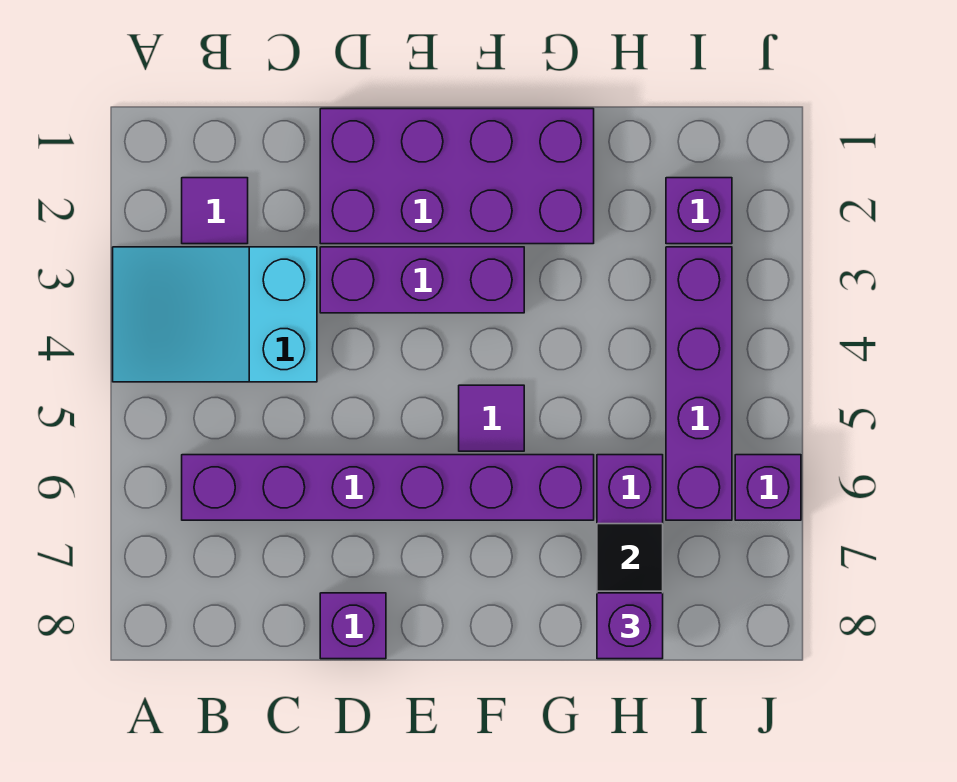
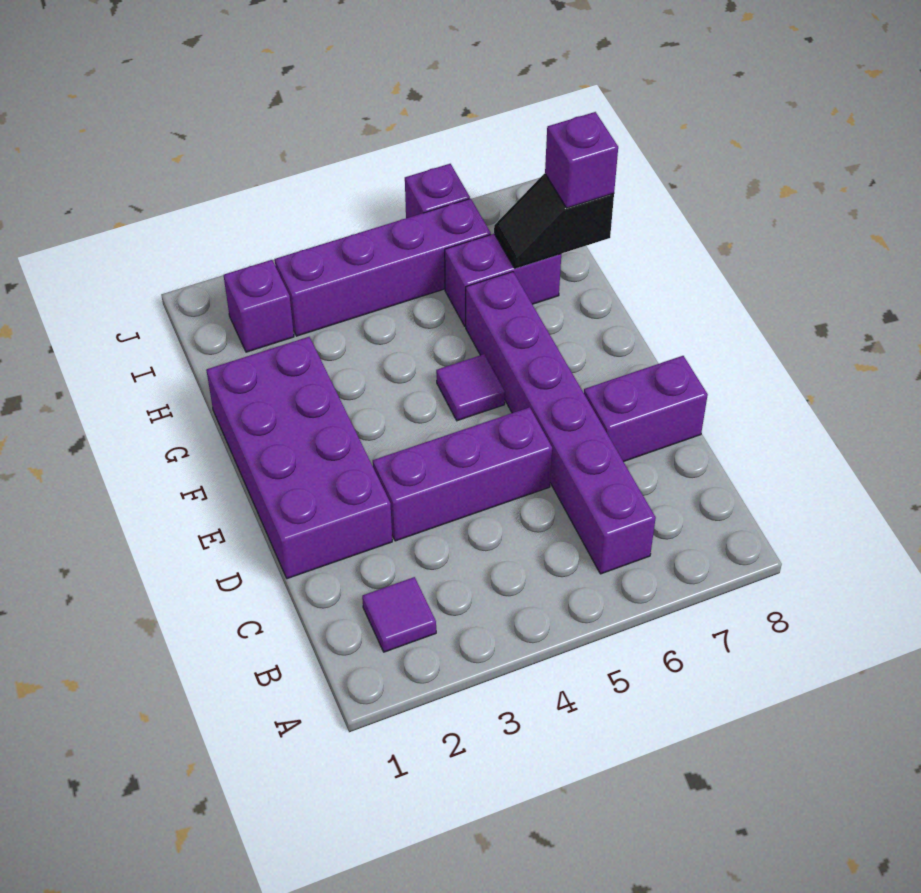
cyan slope A3:C4 level 1 top C -> none
purple brick D3:F3 level 1 -> purple brick D3:D5 level 1
purple brick D8 level 1 -> purple brick D7:D8 level 1

